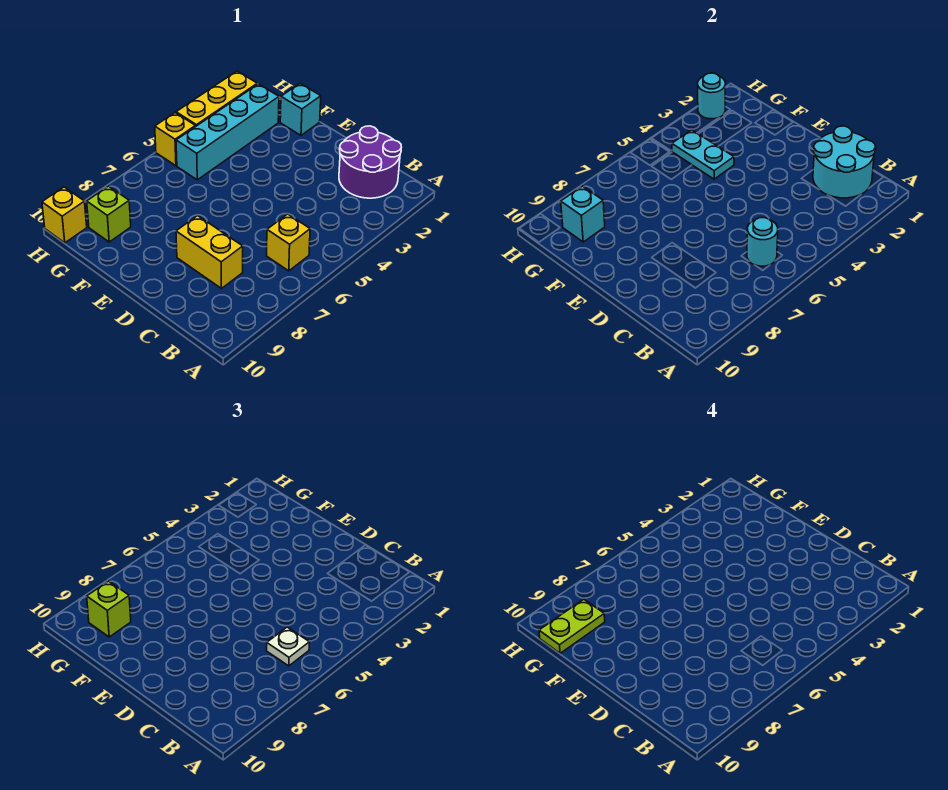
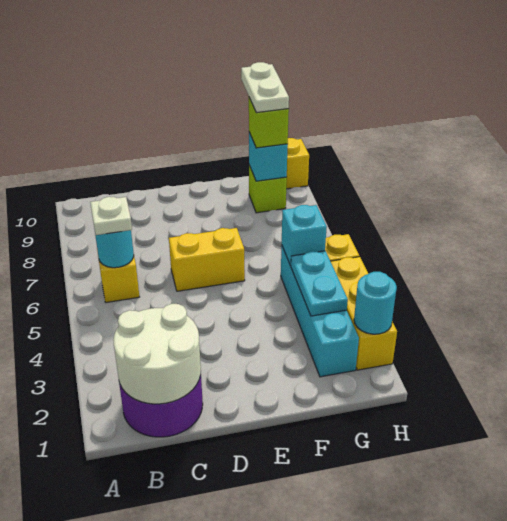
cyan round brick B1:C2 level 2 -> white round brick B1:C2 level 2
yellow brick C8:D8 level 1 -> yellow brick D6:E6 level 1
cyan brick F1 level 1 -> cyan brick G5 level 2
cyan plate F4:G4 level 2 -> cyan plate G3:G4 level 2
lime plate G9:G10 level 4 -> white plate G9:G10 level 4

